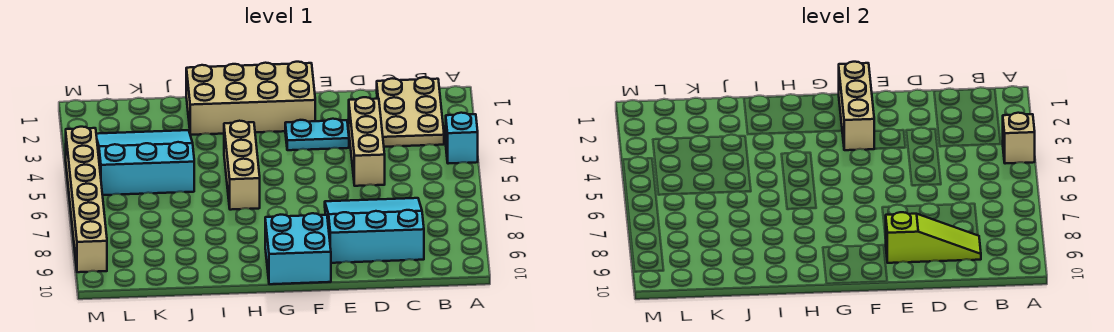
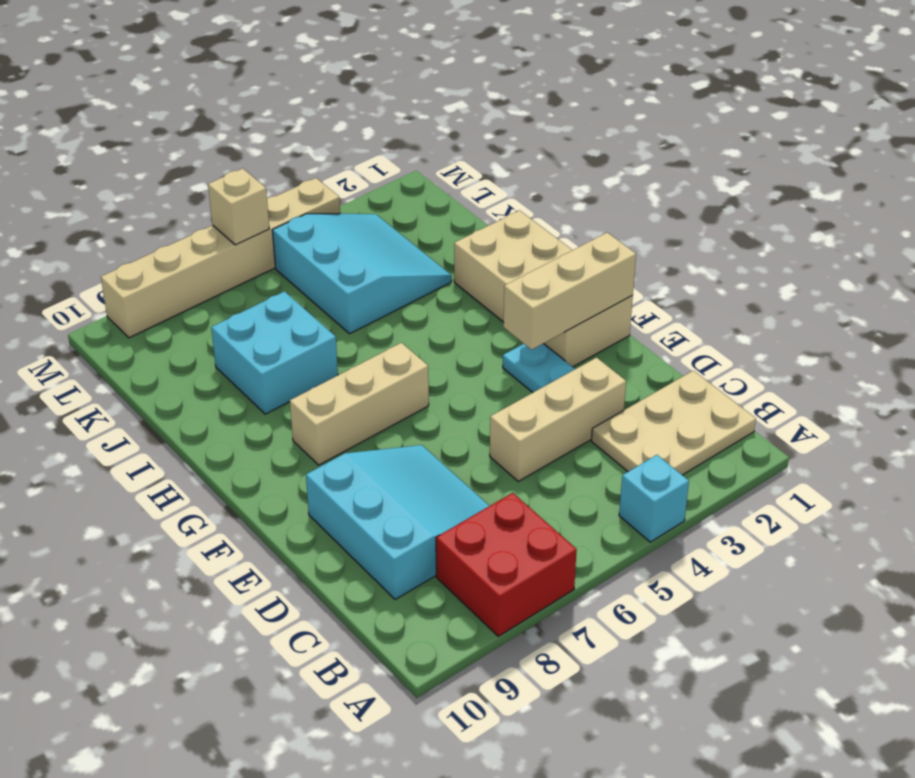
tan brick A4 level 2 -> tan brick M6 level 2
none -> red brick A7:B8 level 1
lime slope C9:E9 level 2 top E -> none
cyan brick F9:G10 level 1 -> cyan brick I7:J8 level 1
tan brick H4:H6 level 1 -> tan brick G6:G8 level 1

